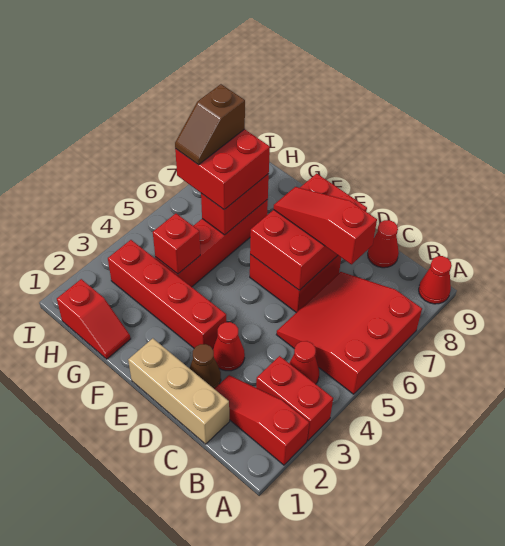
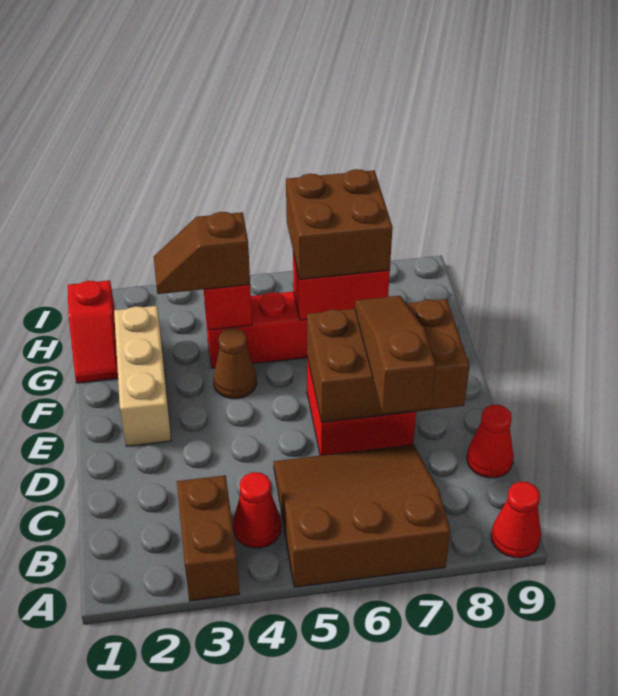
red slope A2:C2 level 1 top A -> none
red brick A3:B3 level 1 -> brown brick A3:B3 level 1
red slope A5:C7 level 1 top A -> brown slope A5:C7 level 1 top A
tan brick C1:E1 level 1 -> tan brick E2:G2 level 1
red slope C7:E7 level 3 top C -> brown slope C7:E7 level 3 top C
brown cone D2 level 1 -> brown cone F4 level 1
red cone D3 level 1 -> none
red brick D6:E8 level 2 -> brown brick D6:E8 level 2
red brick E3:H3 level 1 -> none
red brick G6:H7 level 3 -> brown brick G6:H7 level 3
brown slope H6:H7 level 4 top 7 -> brown slope G3:G4 level 3 top 4

